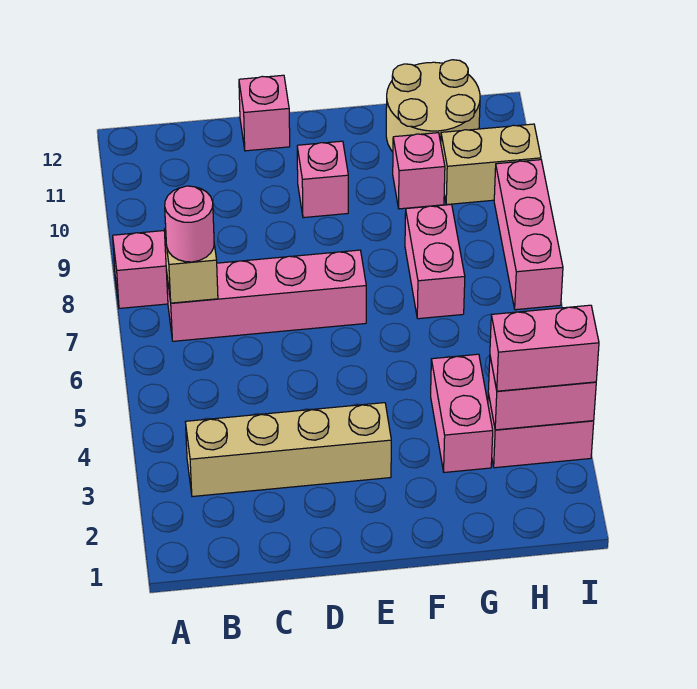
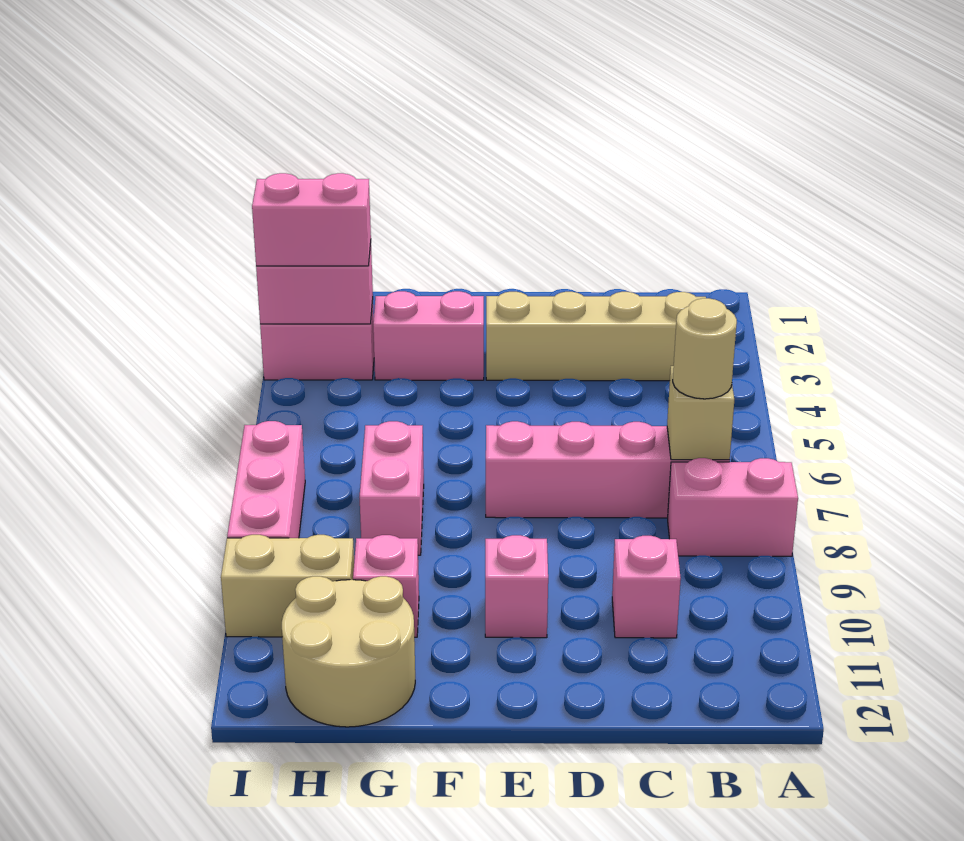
pink round brick B7 level 3 -> tan round brick B7 level 3
pink brick D12 level 1 -> pink brick C10 level 1
pink brick G3:G4 level 1 -> pink brick F3:G3 level 1

